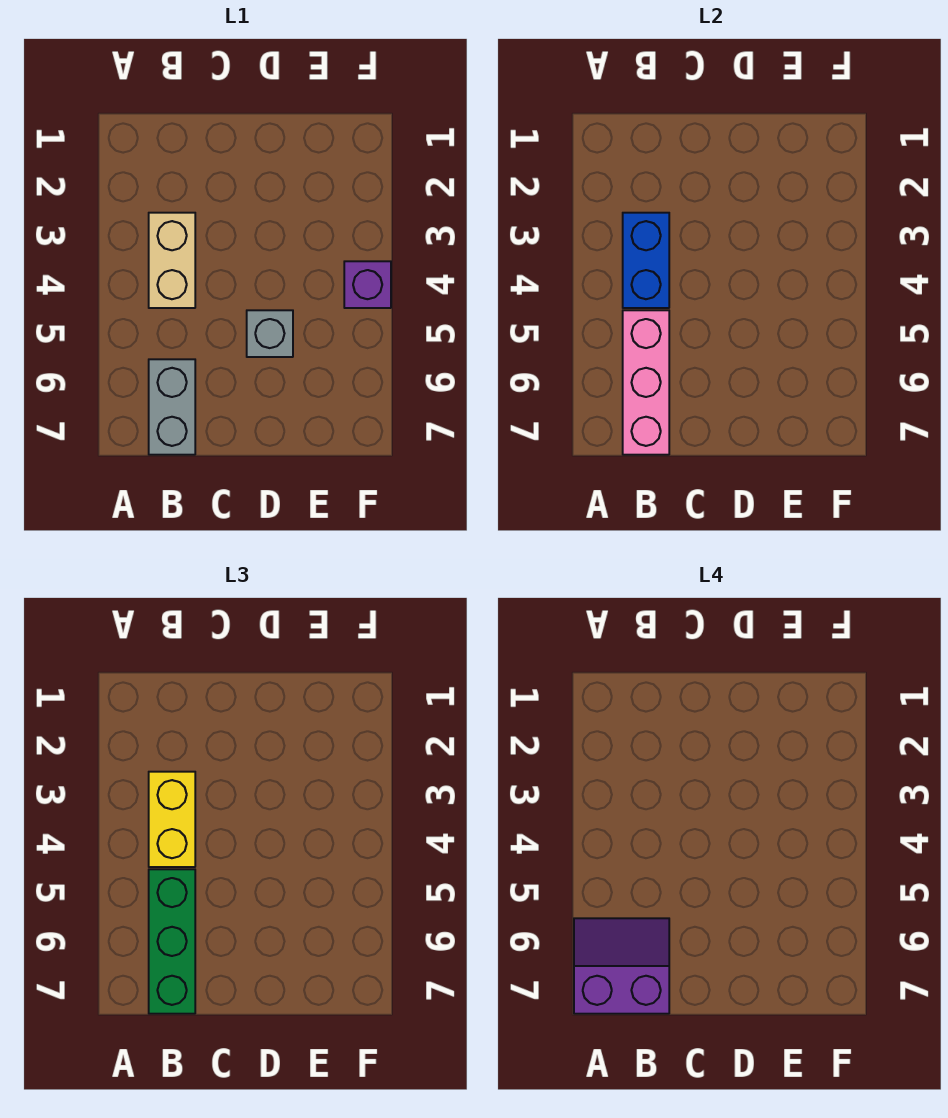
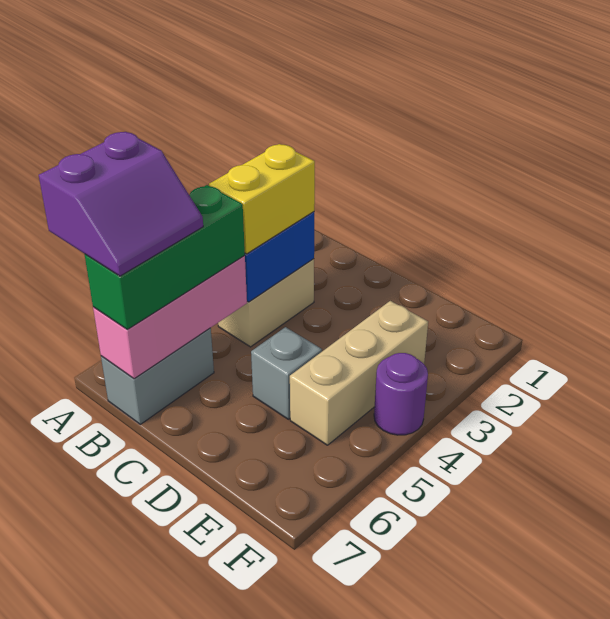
purple slope A6:B7 level 4 top 7 -> purple slope A6:B7 level 4 top A
none -> tan brick E3:E5 level 1
purple brick F4 level 1 -> purple round brick F4 level 1

